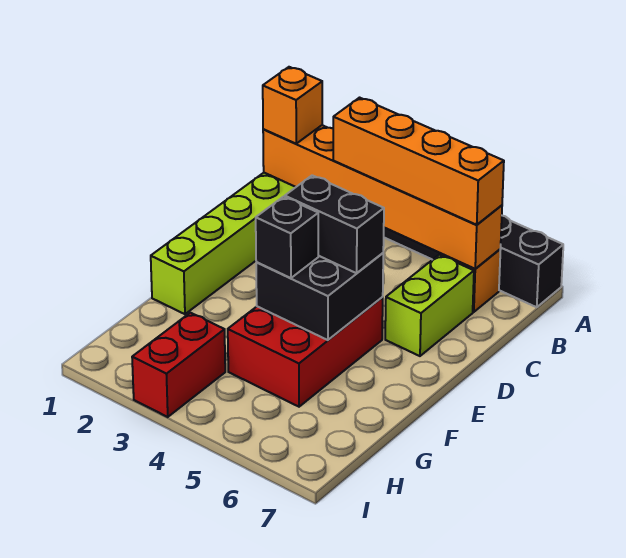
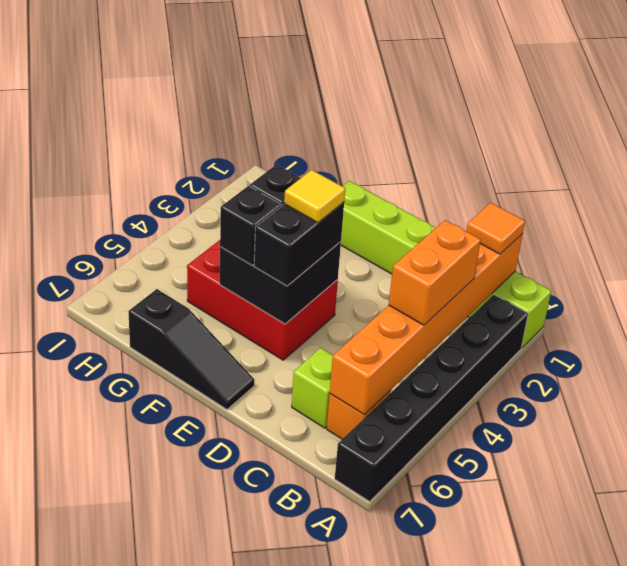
orange brick B1 level 3 -> orange tile B1 level 3
orange brick B3:B6 level 3 -> orange brick B3:B4 level 3
lime brick C6:D6 level 1 -> lime brick C6 level 1
none -> yellow tile E4 level 4
none -> black slope E7:G7 level 1 top G
none -> black brick F5 level 3
red brick H3:I3 level 1 -> none

